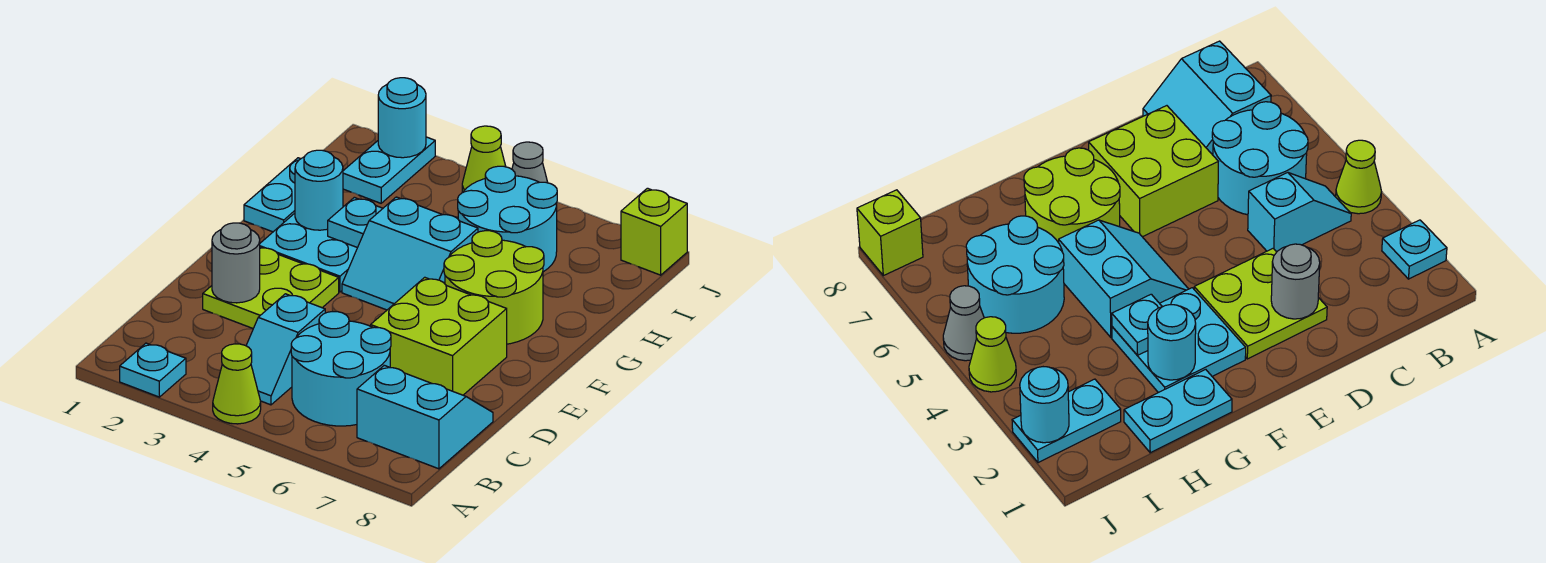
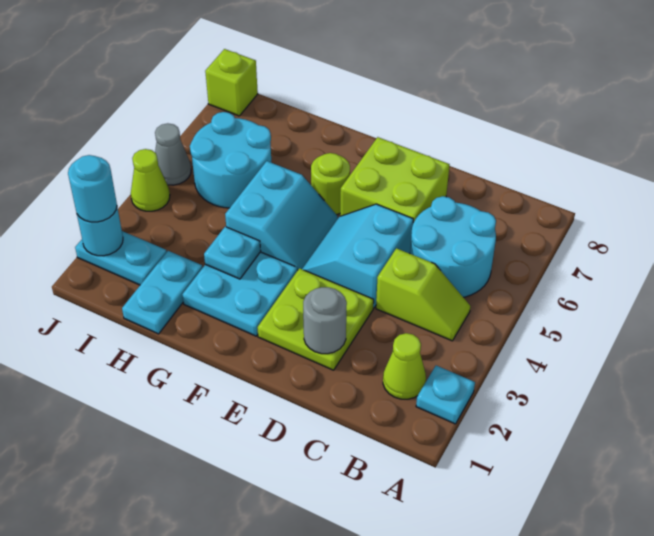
lime cone A4 level 1 -> lime cone B2 level 1
cyan slope B4:C4 level 1 top C -> lime slope B4:C4 level 1 top C
cyan slope B7:C8 level 1 top B -> cyan slope D4:E5 level 1 top D
lime round brick F6:G7 level 1 -> lime round brick F6 level 1
cyan plate G1:H1 level 1 -> cyan plate H1:H2 level 1
cyan round brick G2 level 2 -> cyan round brick J2 level 3

